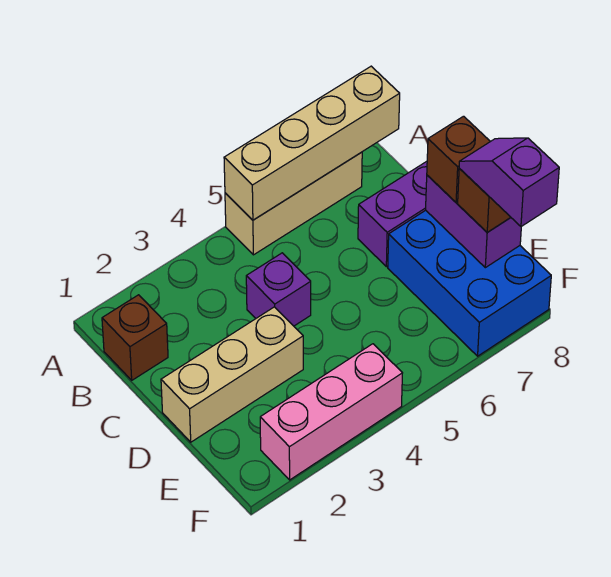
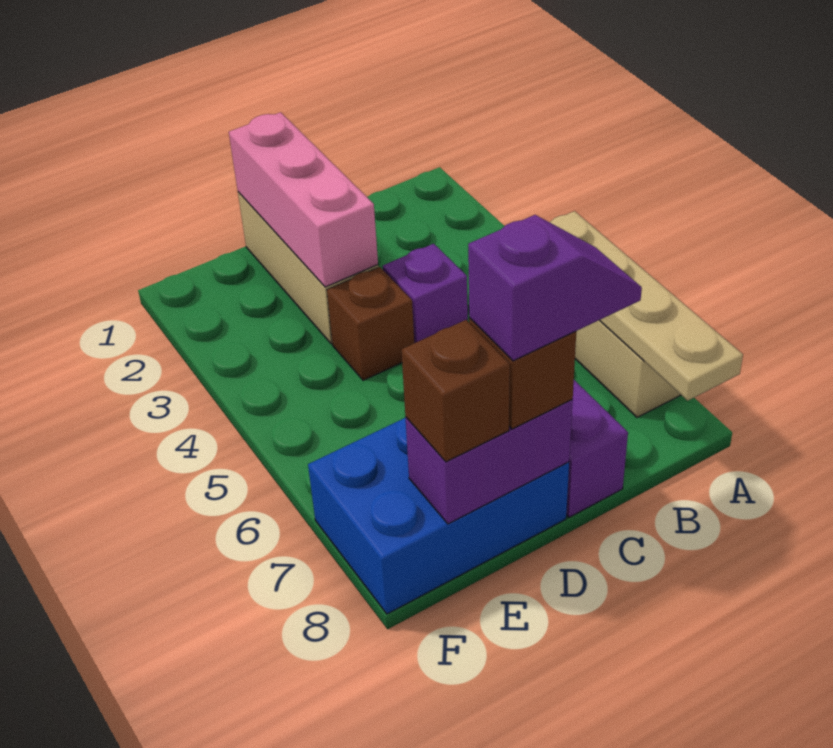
tan brick A5:A8 level 2 -> tan plate A5:A8 level 2
brown brick B1 level 1 -> brown brick D4 level 1
purple slope E8:F8 level 4 top F -> purple slope C8:D8 level 4 top D
pink brick F2:F4 level 1 -> pink brick D1:D3 level 2

